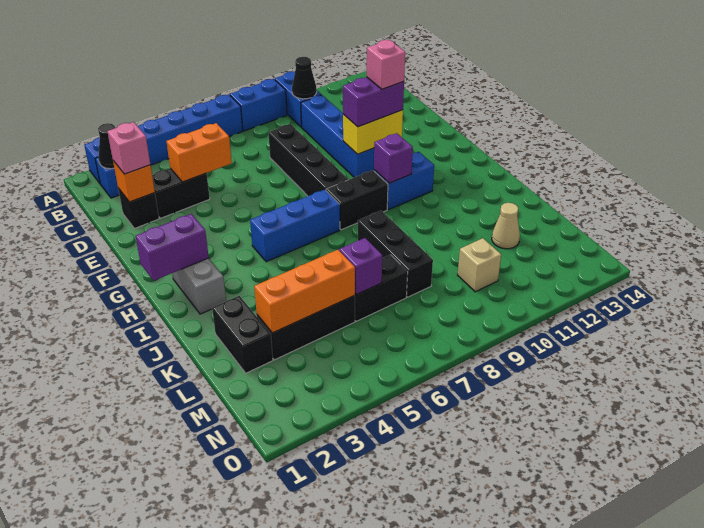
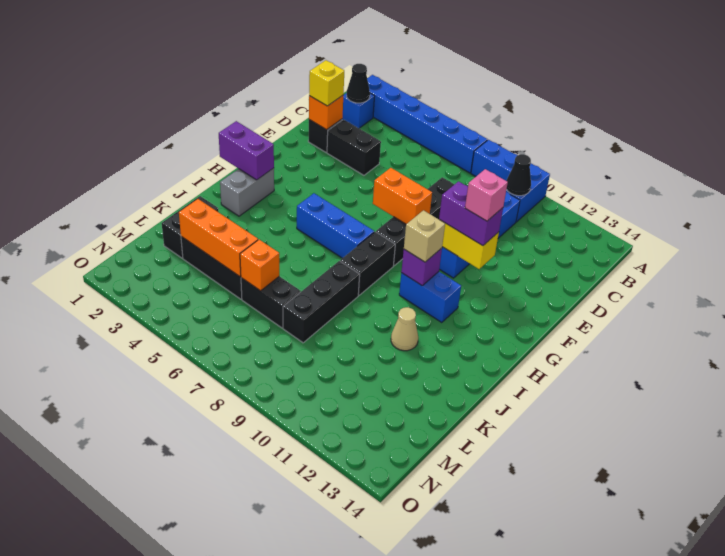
pink brick D2 level 3 -> yellow brick D2 level 3
orange brick D4:D5 level 2 -> orange brick F7:F8 level 2
black brick H8:H9 level 1 -> black brick H8:I8 level 1
purple brick L6 level 2 -> orange brick L6 level 2
tan cone L12 level 1 -> tan cone J11 level 1
tan brick M10 level 1 -> tan brick H10 level 3

